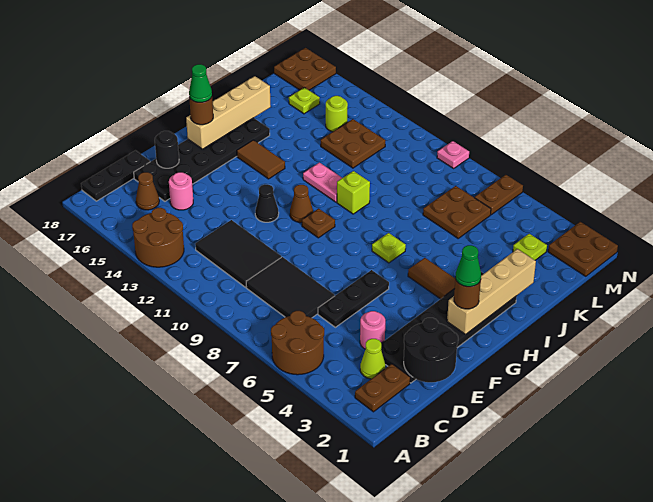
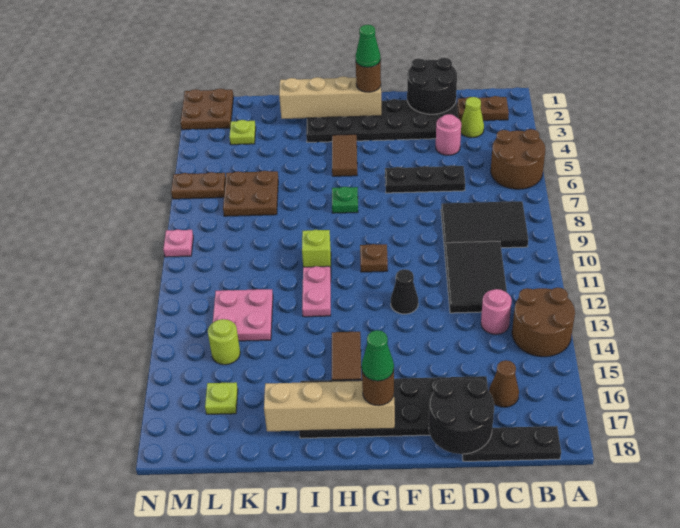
black tile C7:D9 level 1 -> black tile B8:D9 level 1
pink round brick D15 level 1 -> pink round brick C13 level 1
black round brick E17 level 2 -> black round brick D17:E18 level 2
brown cone G11 level 1 -> none
lime plate H7 level 1 -> green plate H7 level 1
brown plate K12:L13 level 1 -> pink plate K12:L13 level 1
brown plate M17:N18 level 1 -> none

